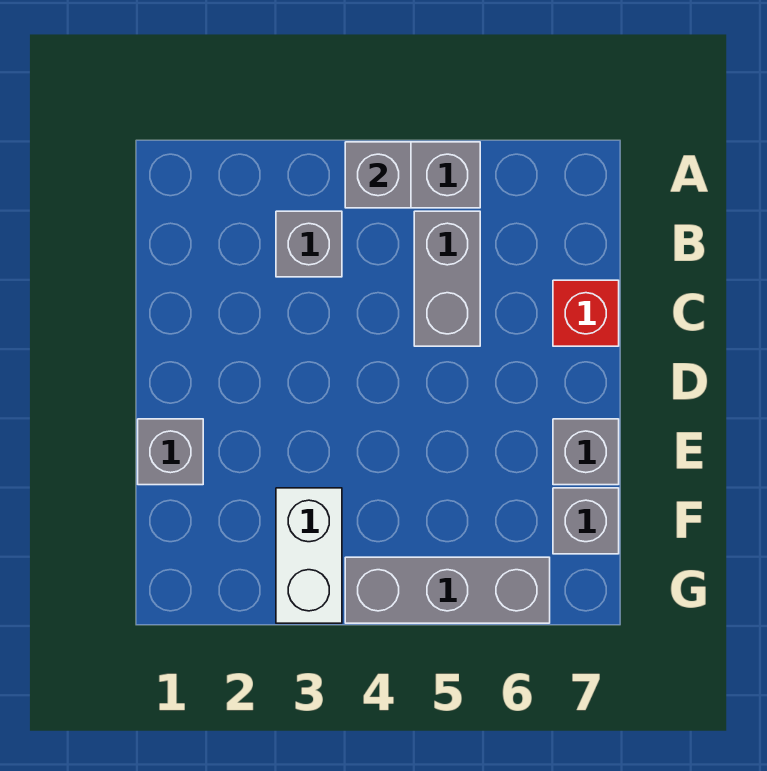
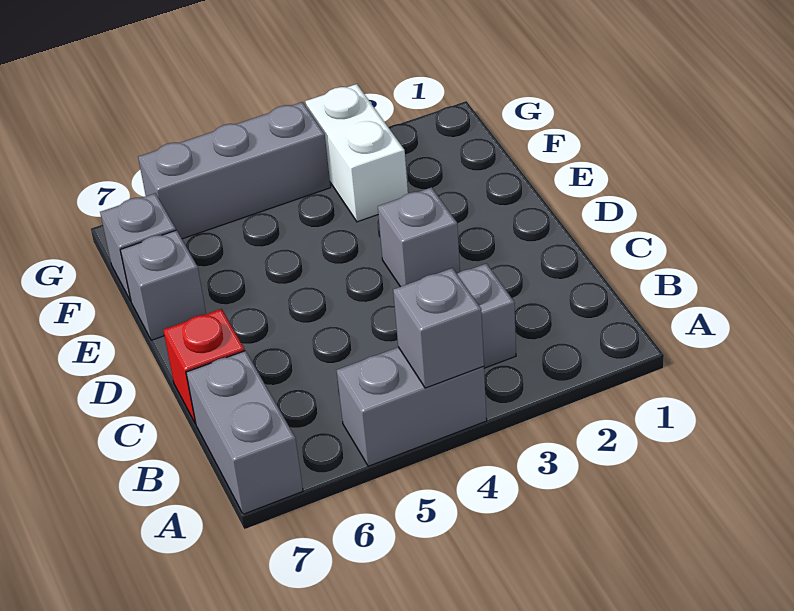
grey brick B5:C5 level 1 -> grey brick A7:B7 level 1
grey brick E1 level 1 -> grey brick D3 level 1

